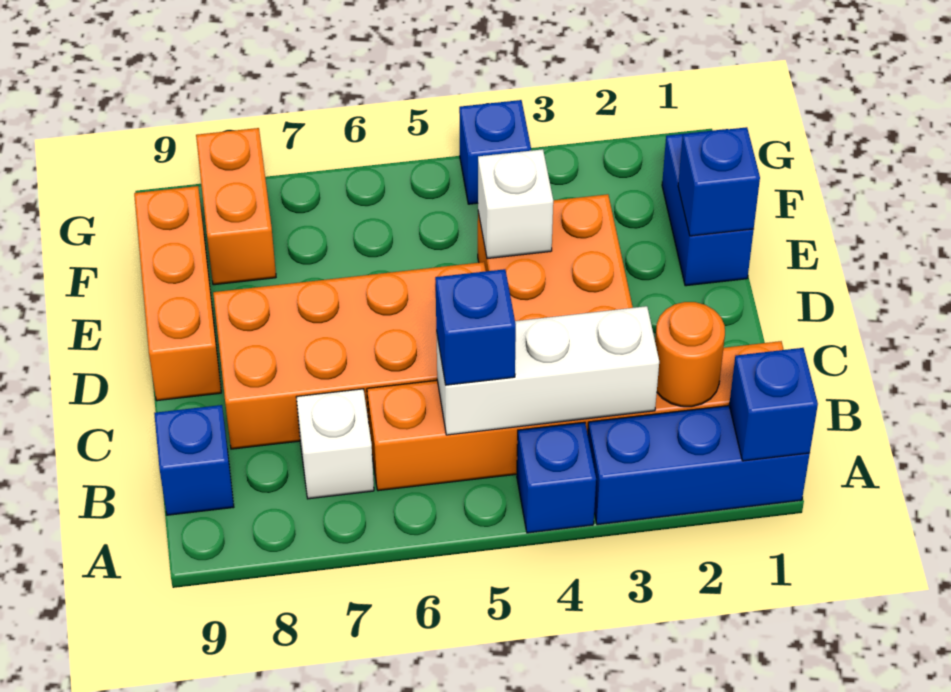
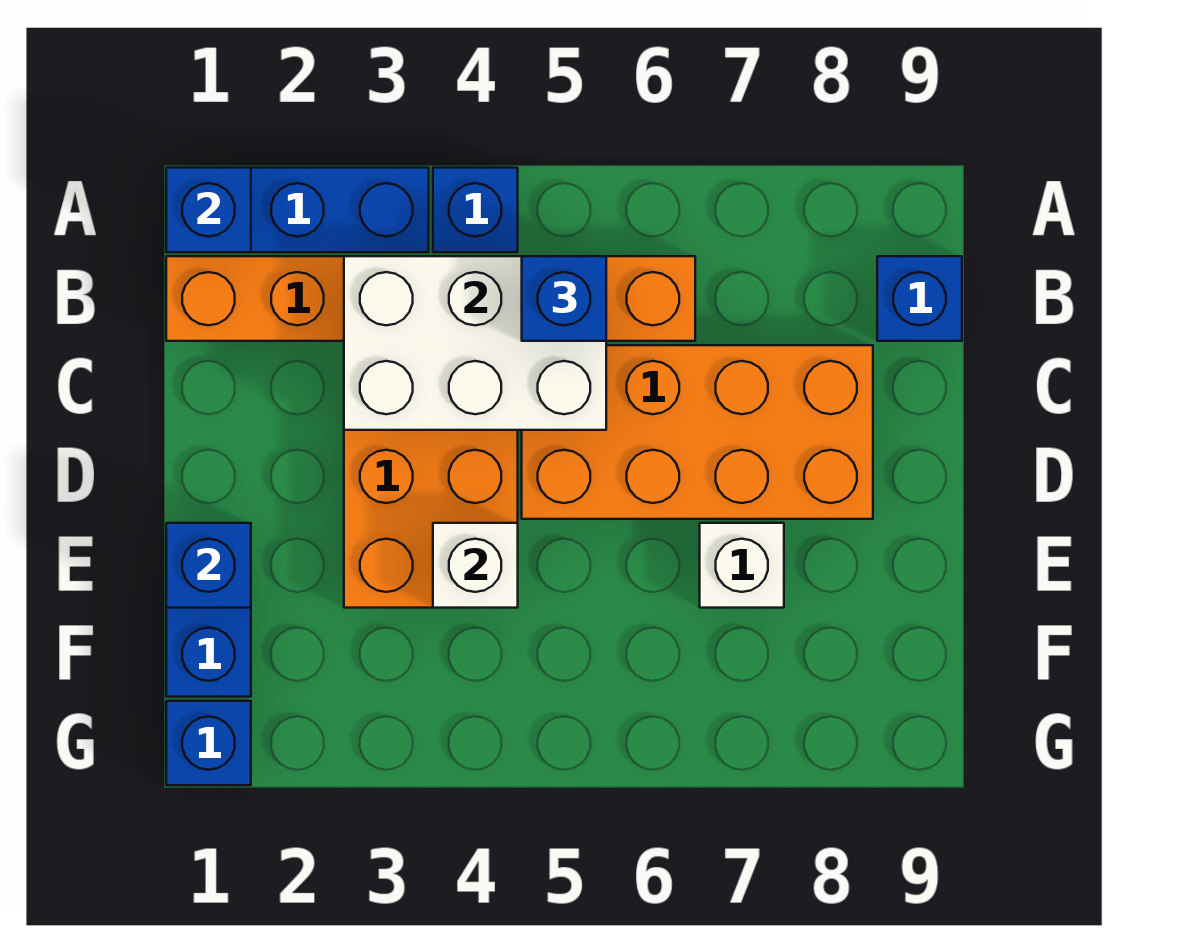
orange round brick B2 level 2 -> none
white brick B3:B5 level 2 -> white brick B3:C5 level 2
white brick B7 level 1 -> white brick E7 level 1
orange brick D9:F9 level 1 -> none
orange brick F8:G8 level 1 -> none
blue brick G4 level 1 -> blue brick G1 level 1

